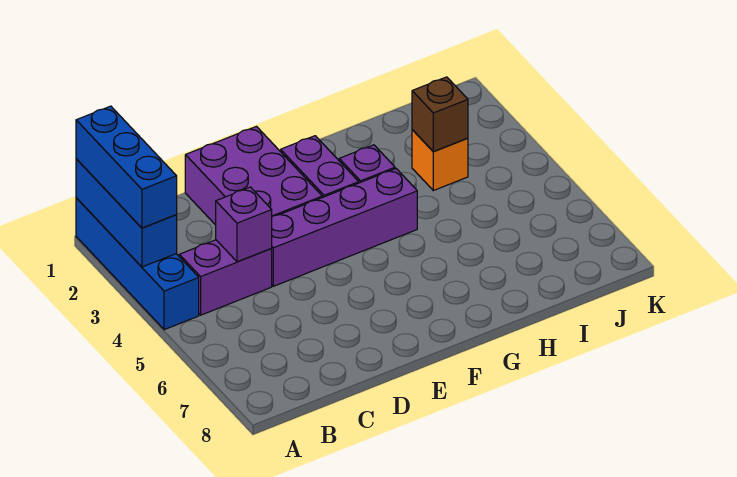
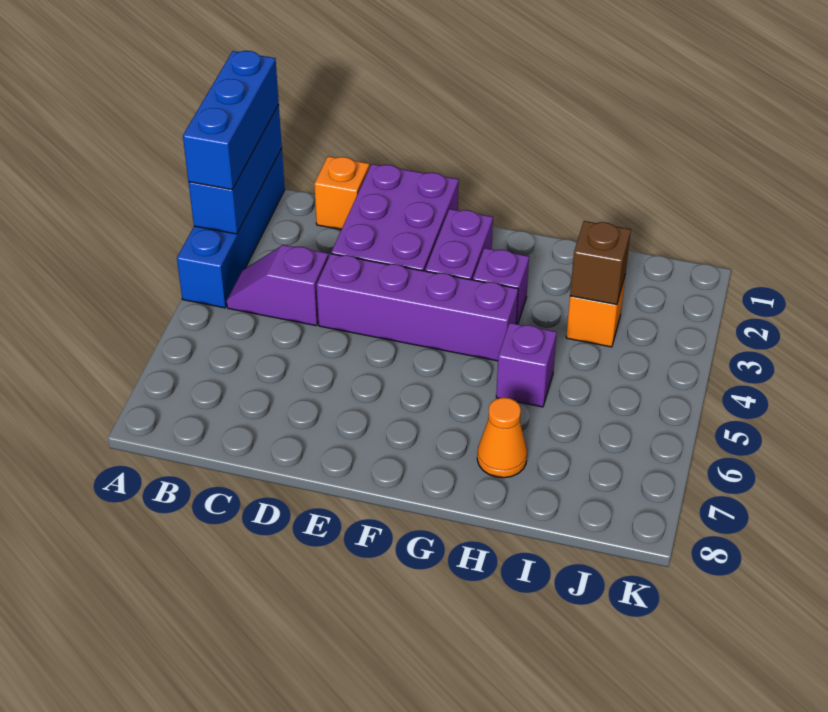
purple brick B4:C4 level 1 -> purple slope B4:C4 level 1 top C
none -> orange brick C1 level 1
purple brick C4 level 2 -> purple brick H5 level 1
none -> orange cone H7 level 1

